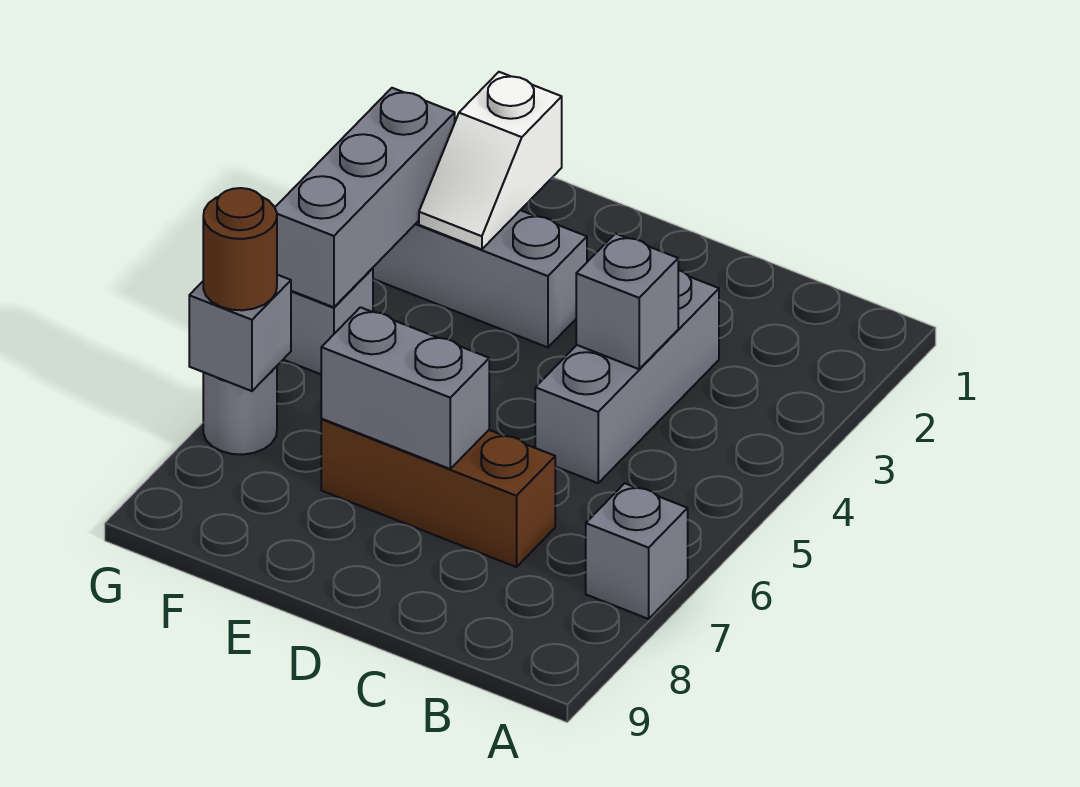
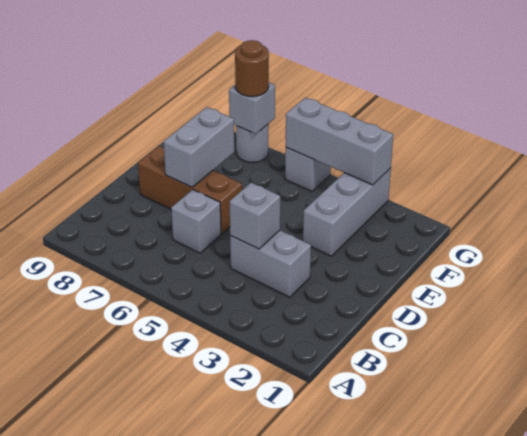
grey brick A7 level 1 -> grey brick C6 level 1
grey brick C3:C5 level 1 -> grey brick C3:C4 level 1
brown brick C7:E7 level 1 -> brown brick D6:D8 level 1
white slope F2:F3 level 2 top 2 -> none

